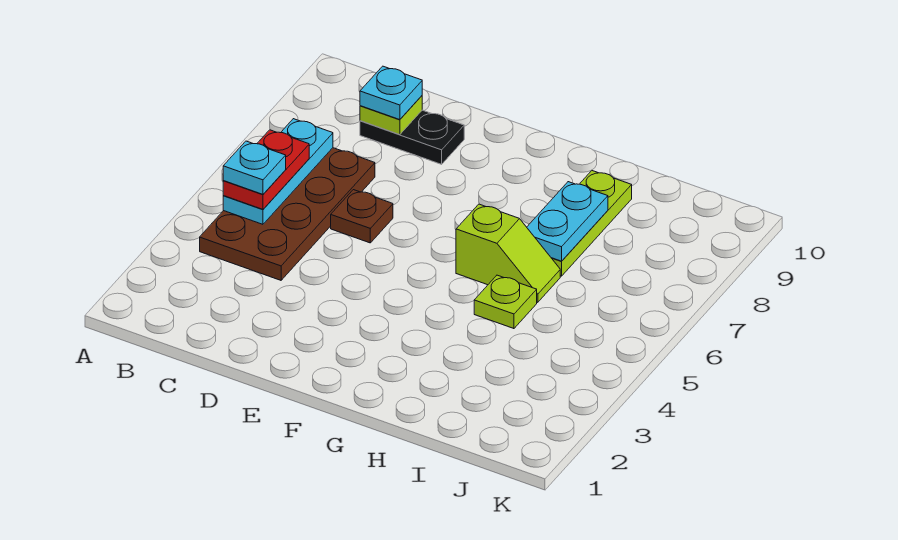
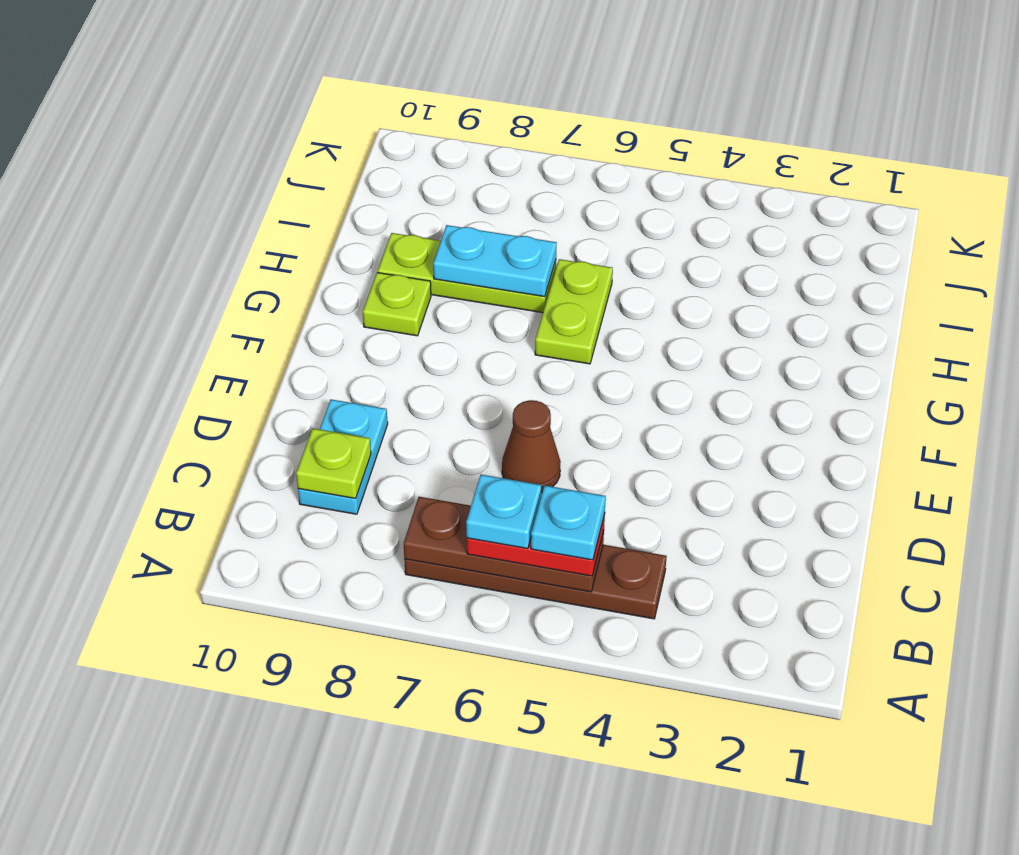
brown plate B4:C7 level 1 -> brown plate B4:B7 level 1
cyan plate B5:B7 level 2 -> brown plate B5:B7 level 2
black plate C9:D9 level 1 -> cyan plate C9:D9 level 1
cyan plate C9 level 3 -> cyan plate B6 level 4
brown plate D6 level 1 -> brown cone D6 level 1
lime slope G6:H6 level 1 top G -> lime plate G6:H6 level 1
lime plate H5 level 1 -> lime plate G9 level 1

